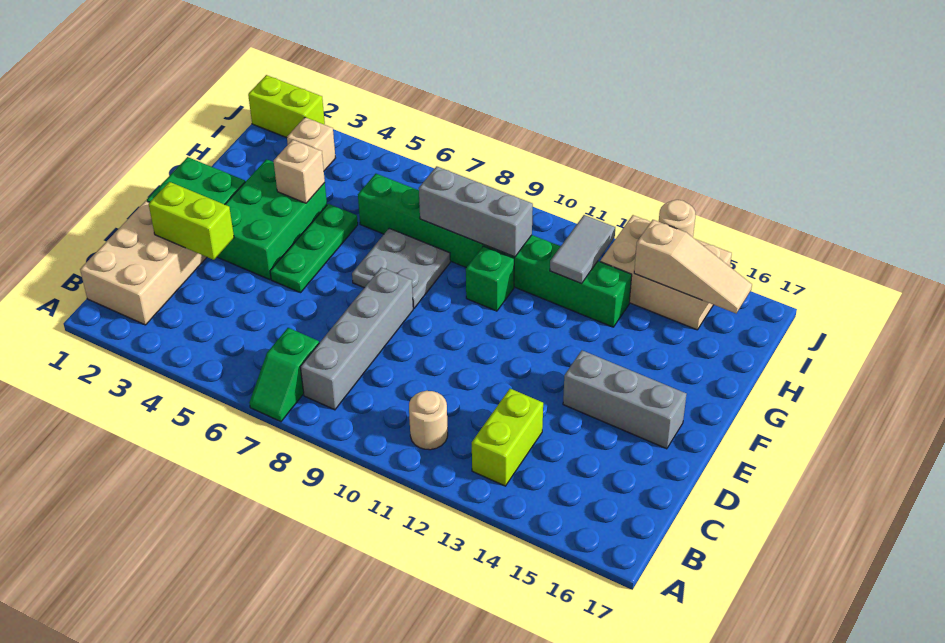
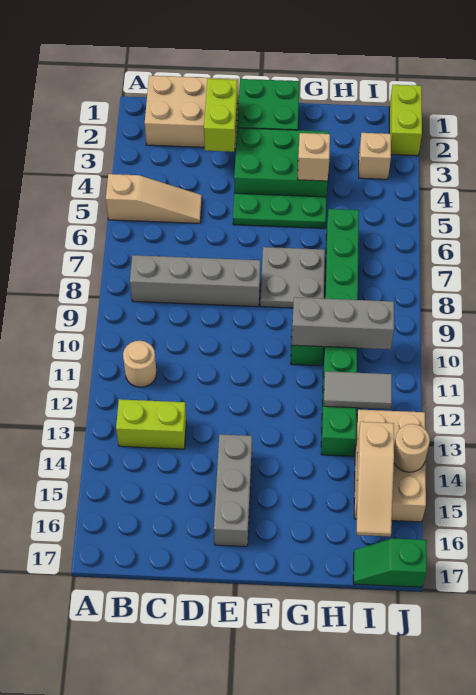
none -> tan slope A5:C5 level 1 top A
green slope A7:B7 level 1 top B -> green slope I17:J17 level 1 top J
grey brick H8:H10 level 2 -> grey brick G10:I10 level 2

